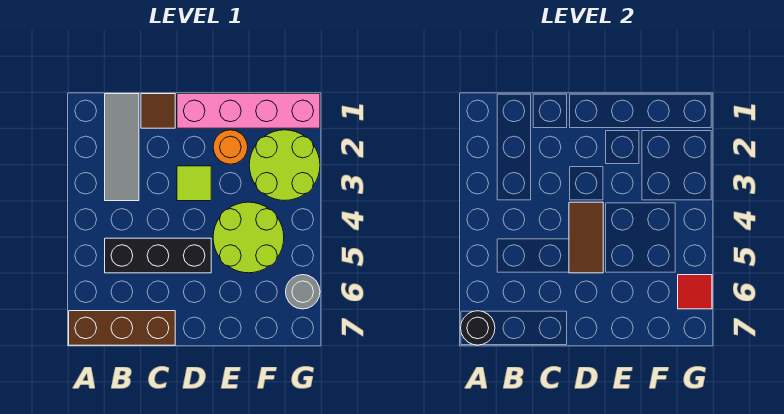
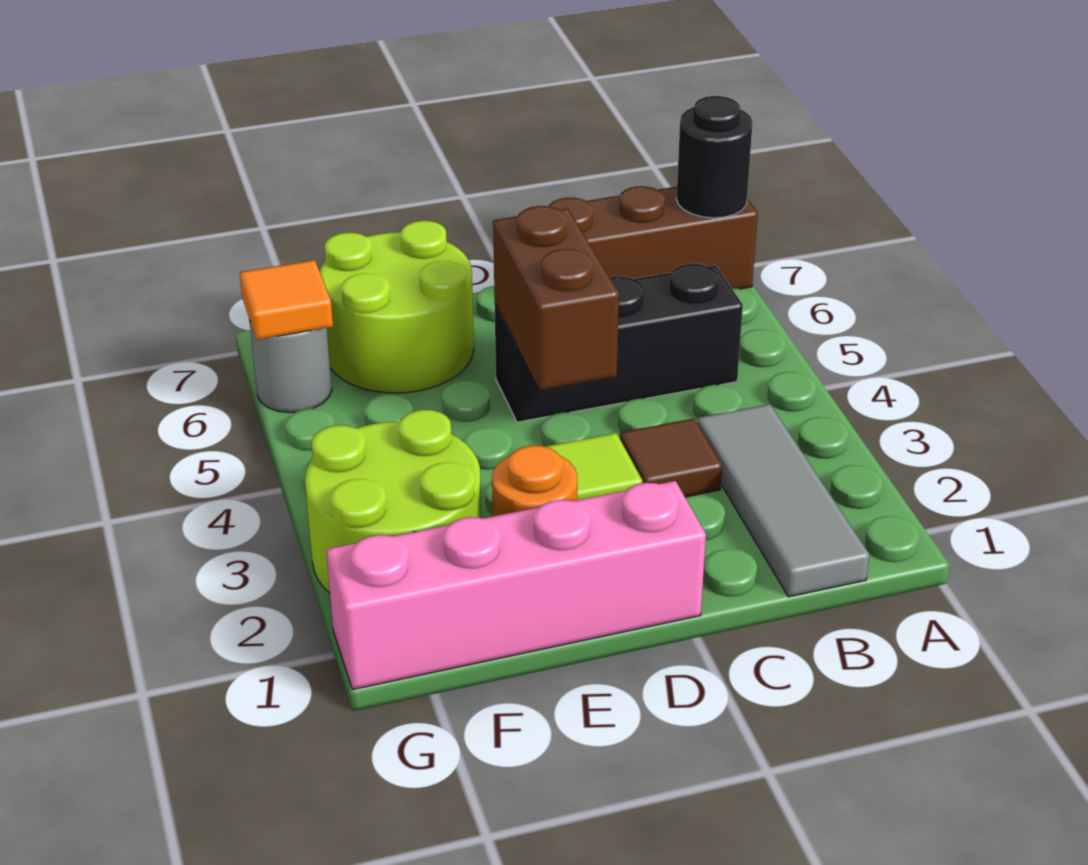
brown tile C1 level 1 -> brown tile C3 level 1
brown tile D4:D5 level 2 -> brown brick D4:D5 level 2
lime round brick E4:F5 level 1 -> lime round brick E6:F7 level 1
red tile G6 level 2 -> orange tile G6 level 2

